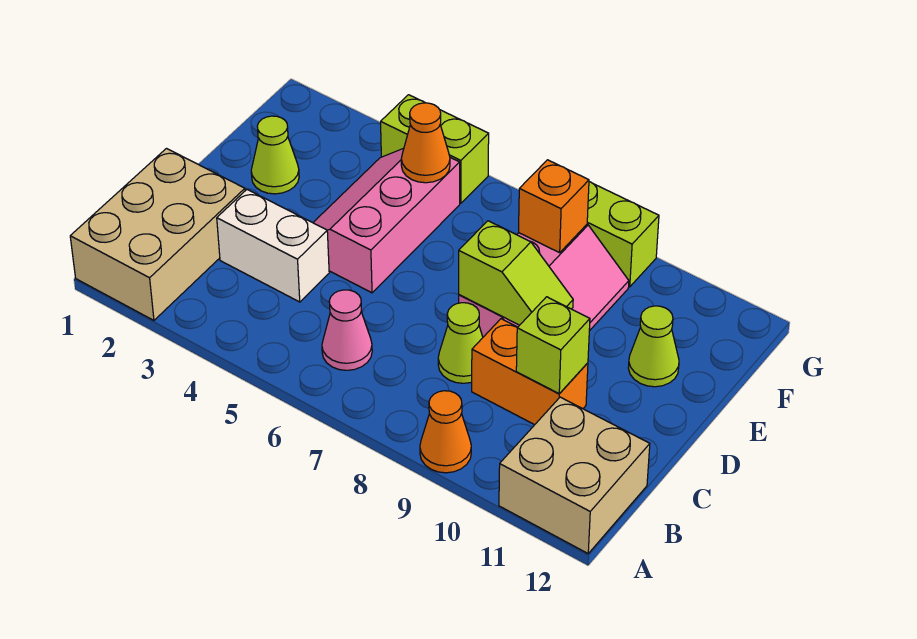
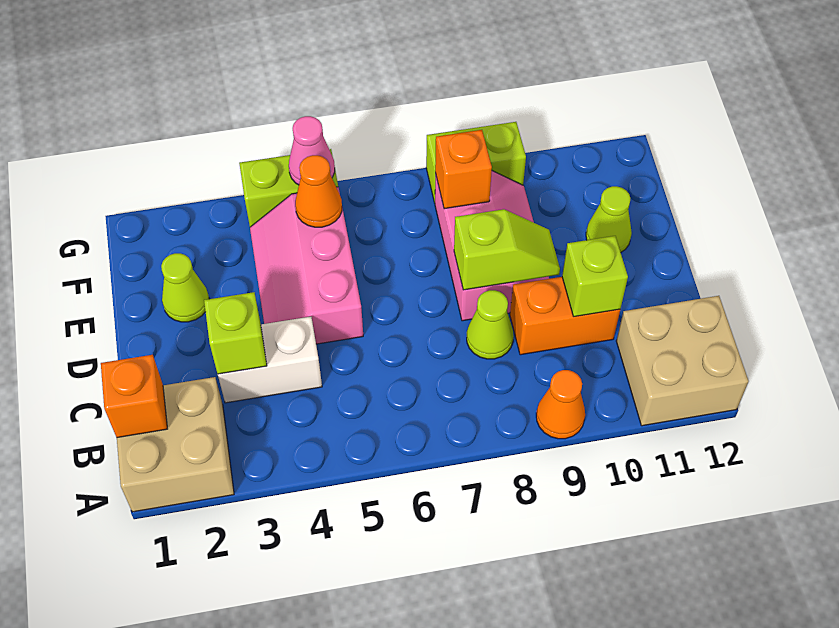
tan brick A1:C2 level 1 -> tan brick A1:B2 level 1
none -> orange brick B1 level 2
pink cone B6 level 1 -> pink cone G5 level 2
none -> lime brick C3 level 2

